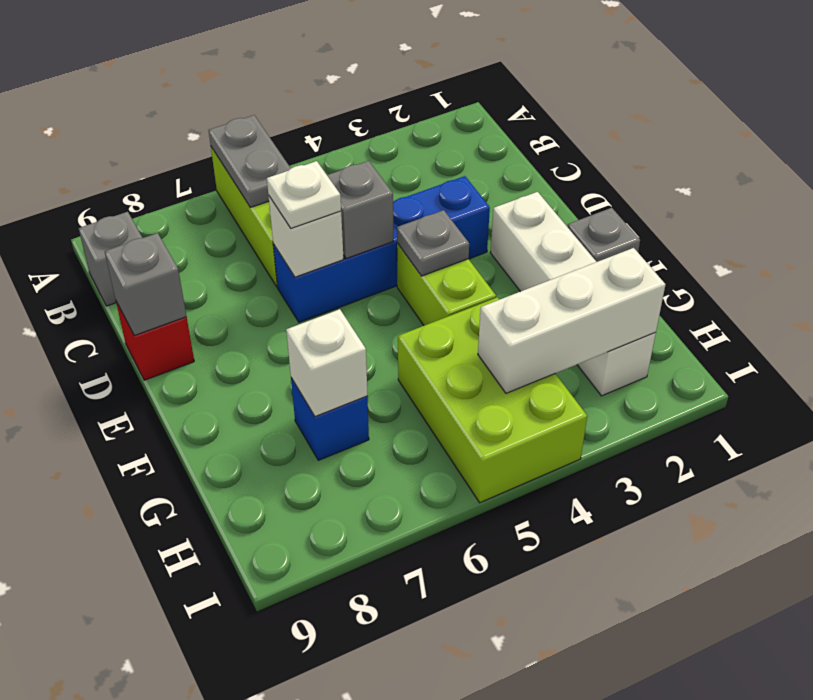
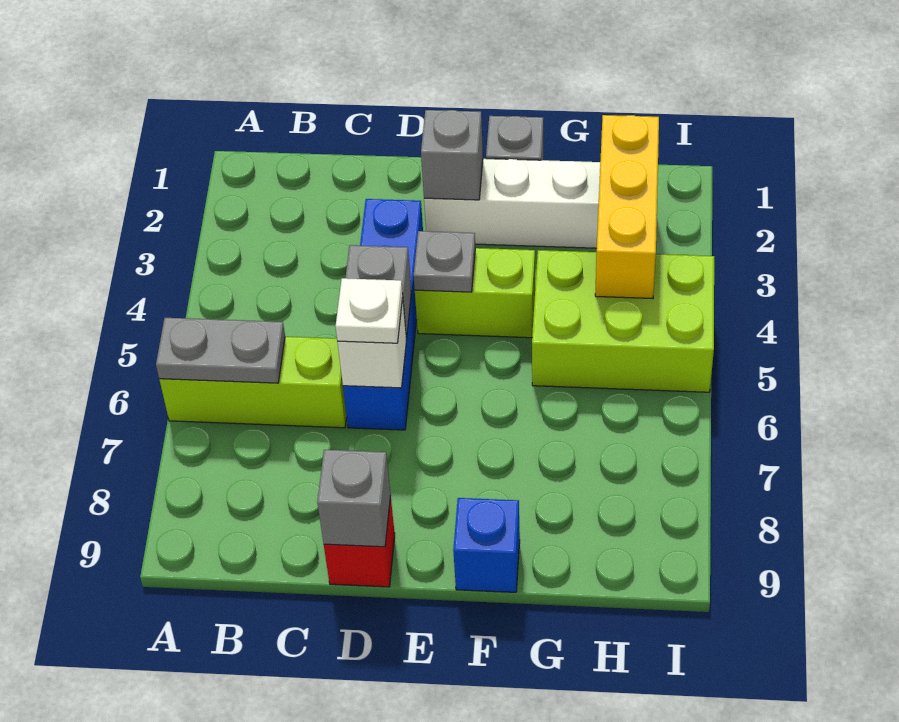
grey brick B9 level 1 -> grey brick E2 level 2
blue brick G7 level 1 -> blue brick F9 level 1
white brick G7 level 2 -> none
white brick H2:H4 level 2 -> yellow brick H2:H4 level 2

